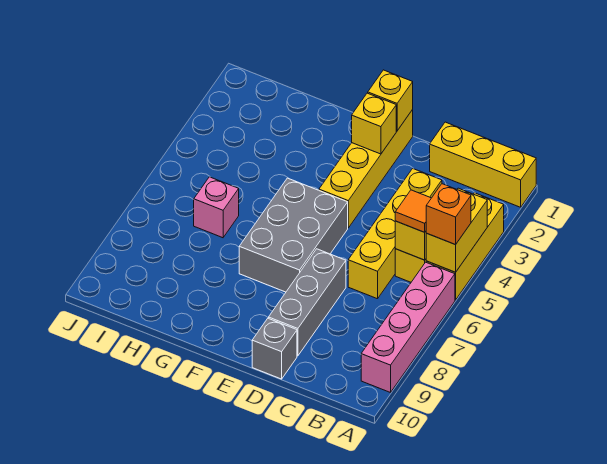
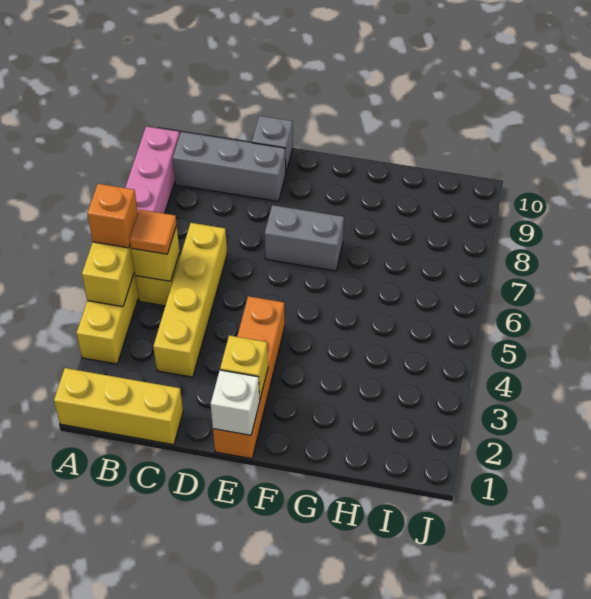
grey brick D7:D9 level 1 -> grey brick B9:D9 level 1
yellow brick E1:E4 level 1 -> orange brick E1:E4 level 1
yellow brick E1 level 2 -> white brick E1 level 2
grey brick E5:F7 level 1 -> grey brick E7:F7 level 1
pink brick H6 level 1 -> none

